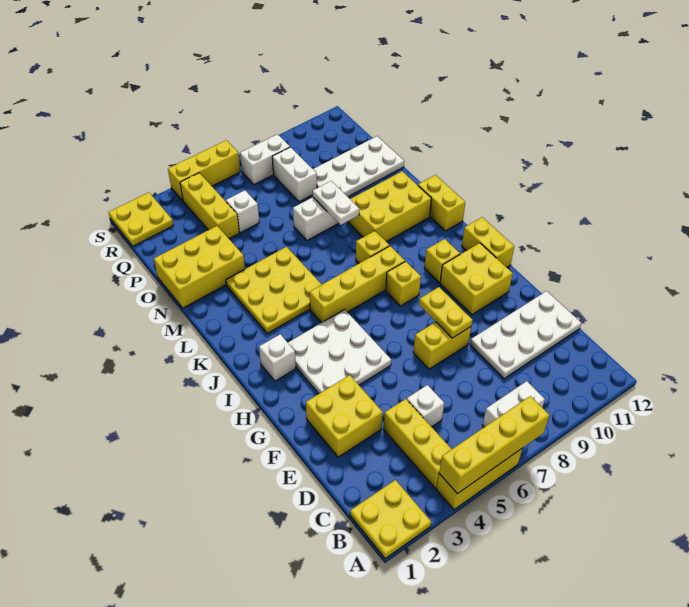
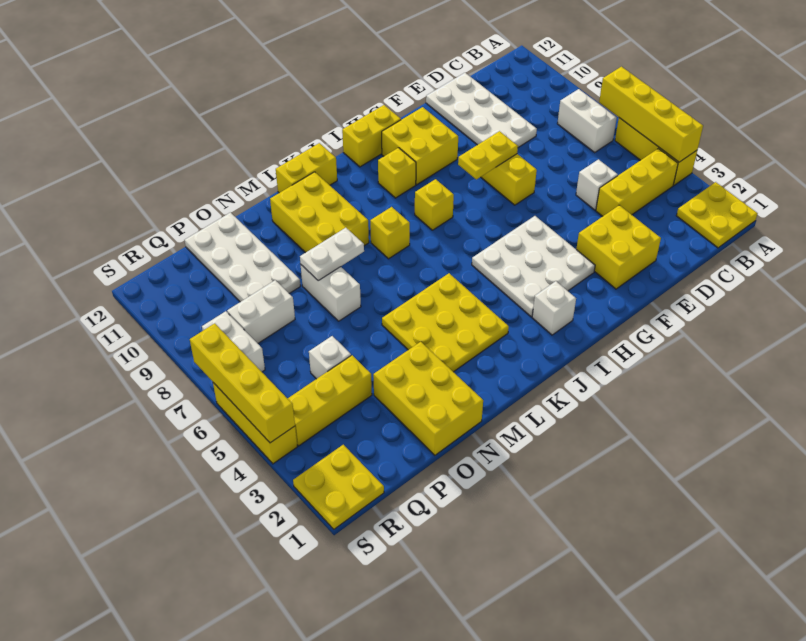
yellow brick J5:J8 level 1 -> yellow brick S4:S7 level 2

